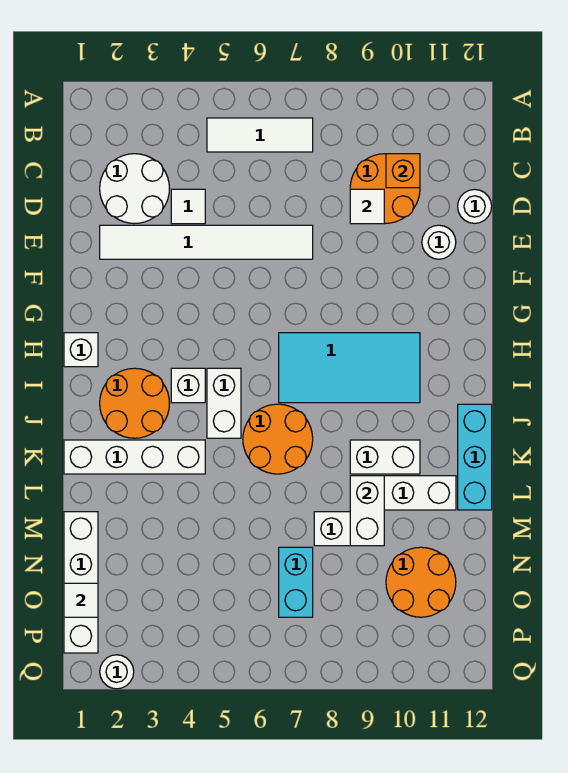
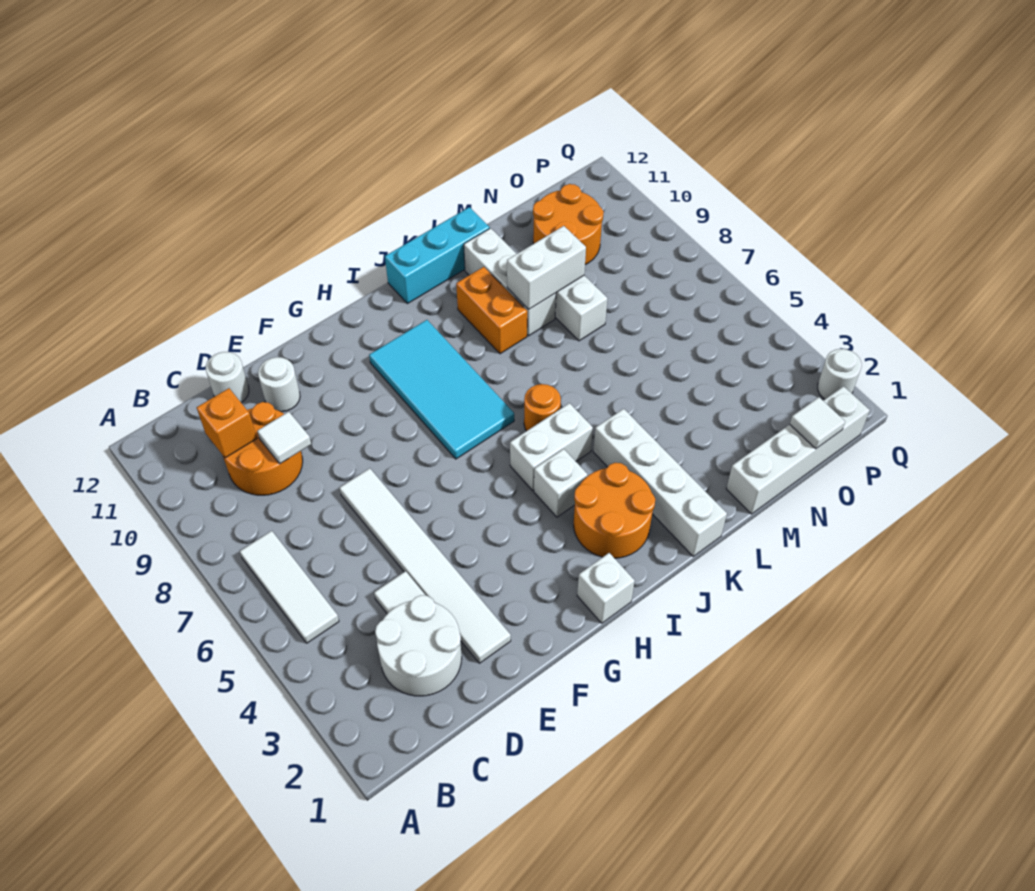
orange round brick J6:K7 level 1 -> orange round brick J6 level 1
white brick K9:K10 level 1 -> orange brick K9:K10 level 1
cyan brick N7:O7 level 1 -> none

